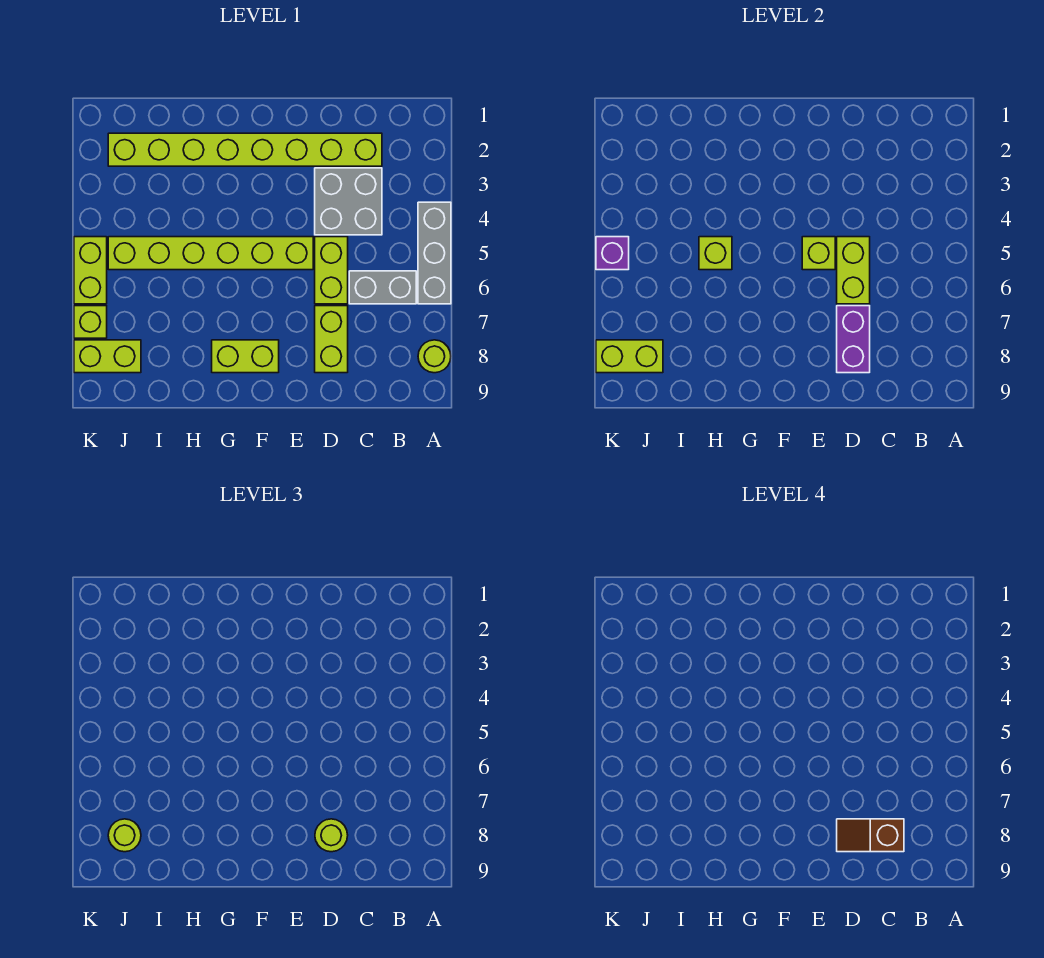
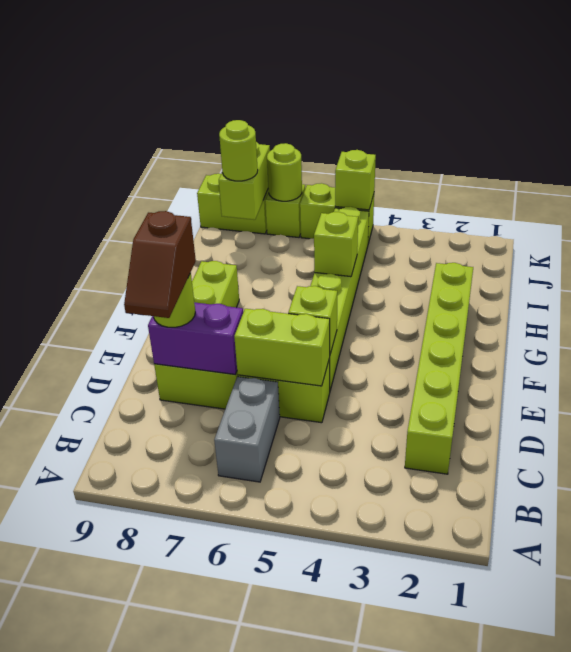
grey brick A4:A6 level 1 -> none
lime round brick A8 level 1 -> lime round brick K7 level 2
lime brick C2:J2 level 1 -> lime brick C2:H2 level 1
grey brick C3:D4 level 1 -> none
brown slope C8:D8 level 4 top C -> brown slope C8:D8 level 4 top D
lime brick J8:K8 level 1 -> lime brick K8:K9 level 1
purple brick K5 level 2 -> lime brick K5 level 2

